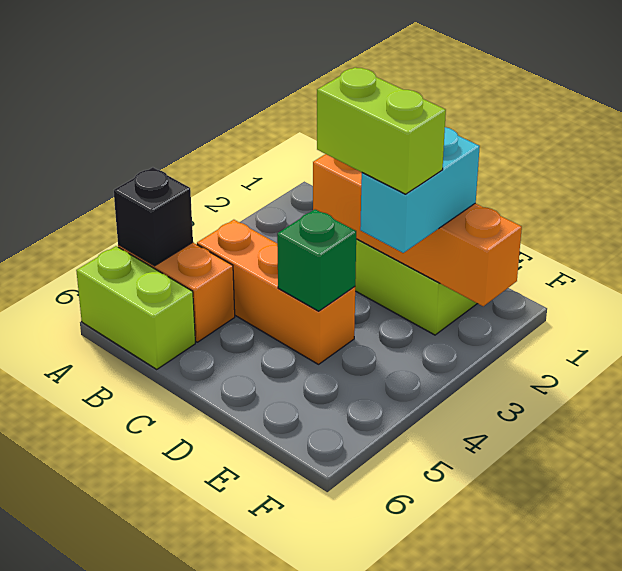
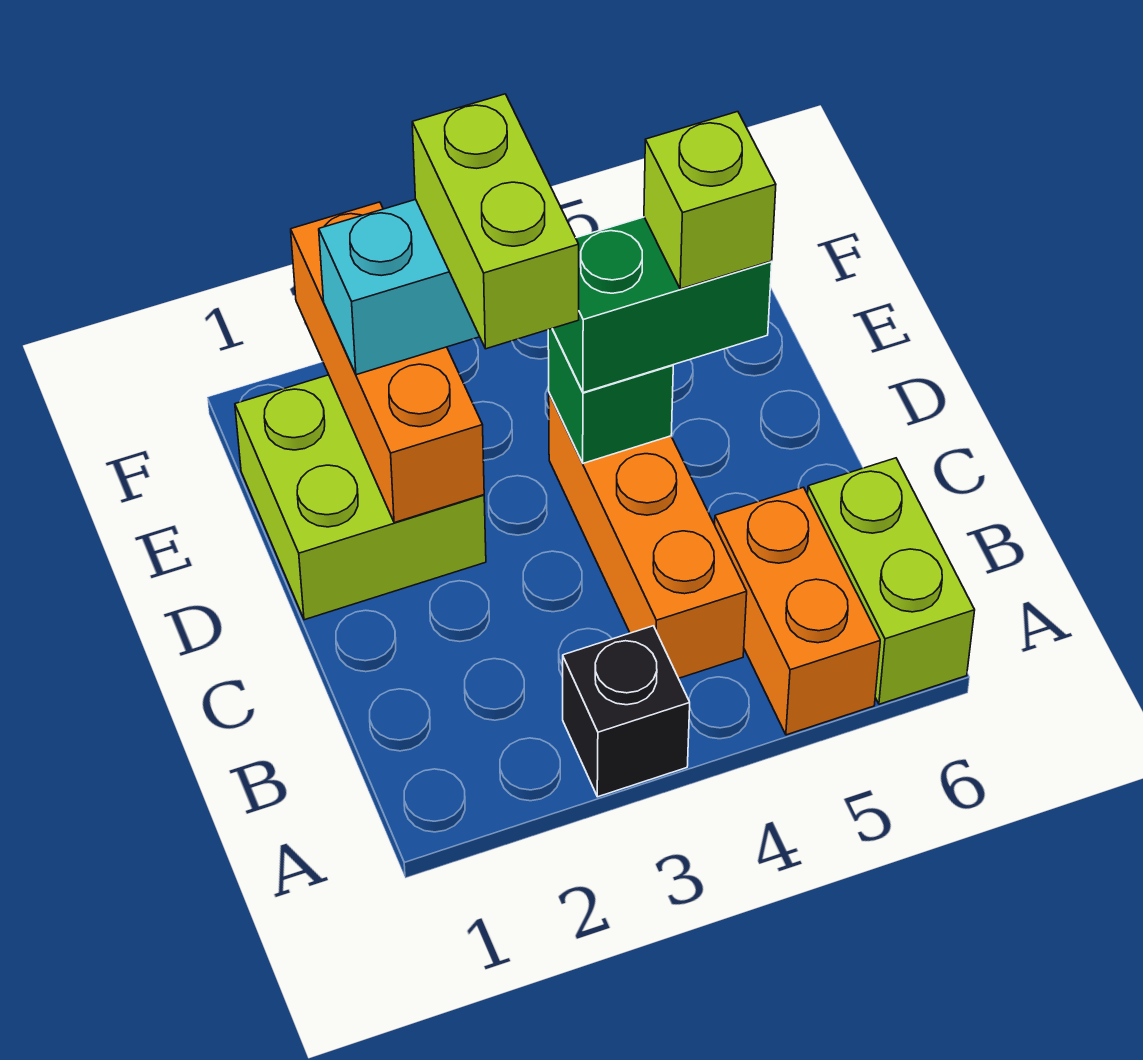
black brick A5 level 2 -> black brick A3 level 1
orange brick C2:F2 level 2 -> orange brick D2:F2 level 2
none -> green brick D4:D5 level 3
none -> lime brick D5 level 4

